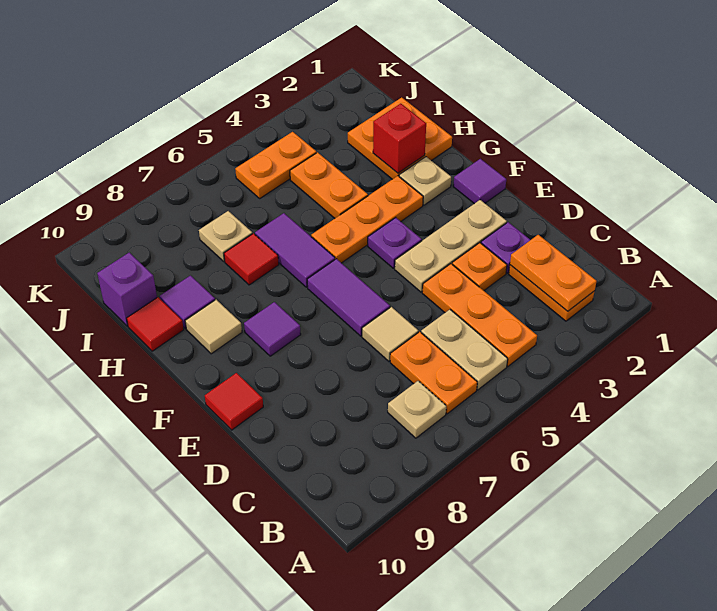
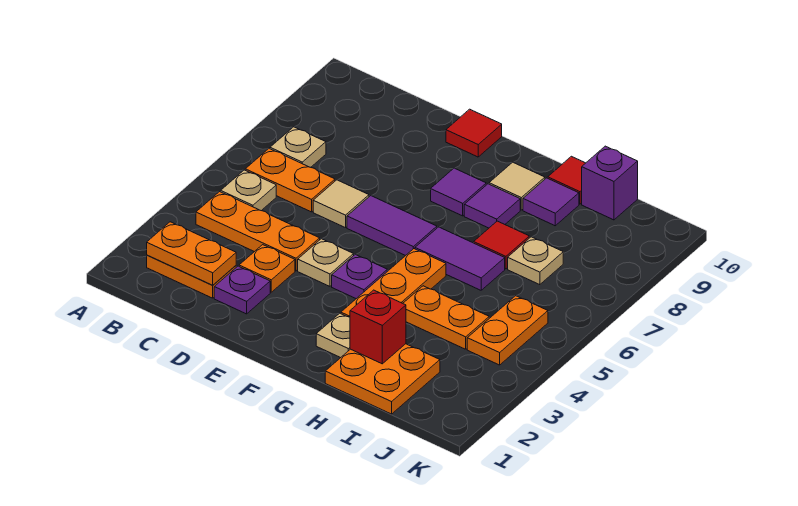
tan plate B5:C5 level 1 -> tan plate B5 level 1
tan plate E2:E4 level 1 -> tan plate E4 level 1
purple tile F1 level 1 -> purple tile G8 level 1

